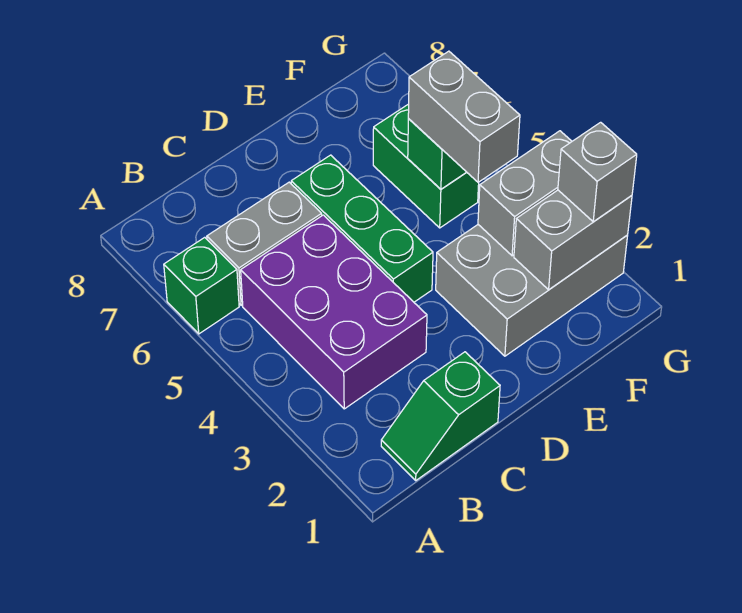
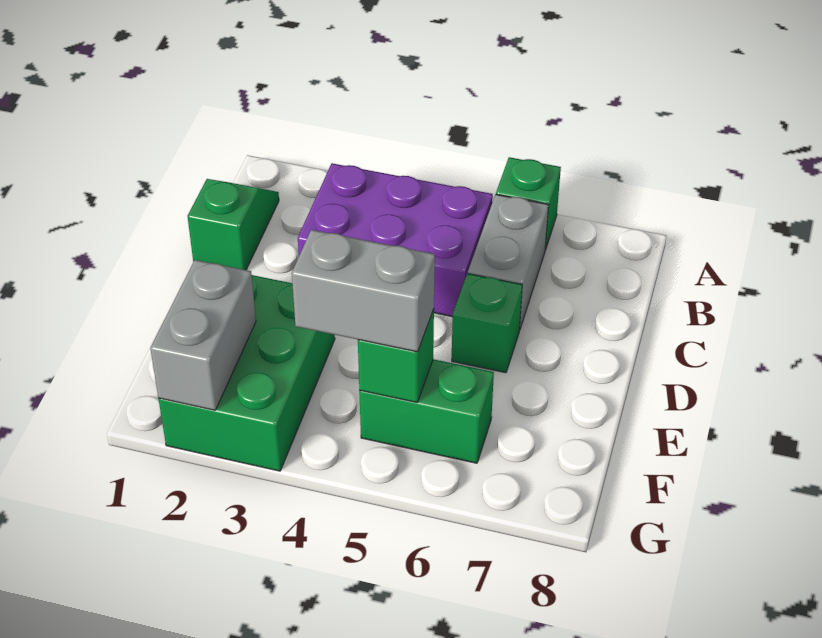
green brick D4:D6 level 1 -> green brick D6 level 1
grey brick E2:G3 level 1 -> green brick E2:G3 level 1
grey brick F3:G3 level 2 -> none
grey brick G2 level 3 -> none

